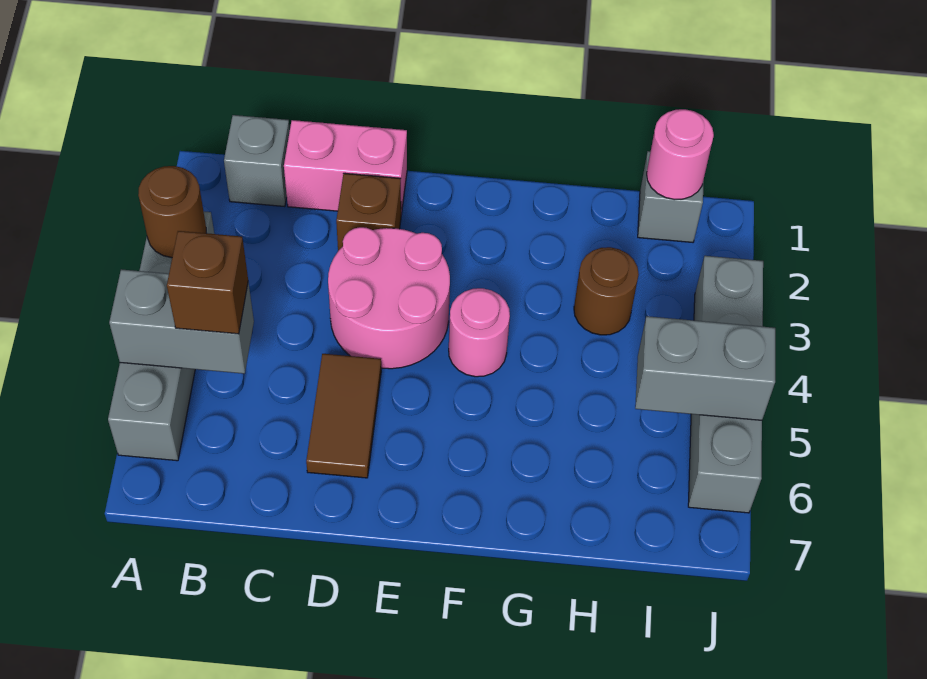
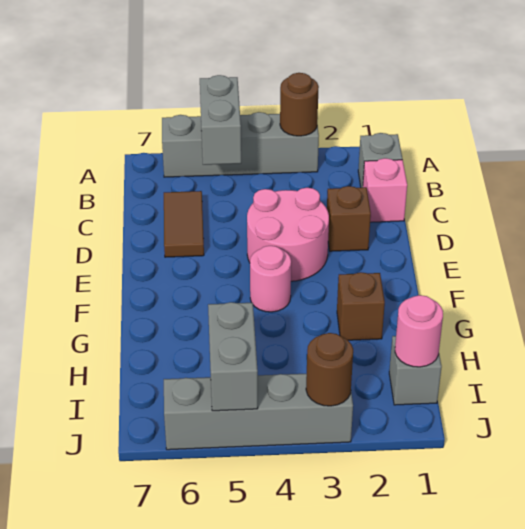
brown brick B5 level 3 -> brown brick G2 level 1
pink brick C1:D1 level 1 -> pink brick C1 level 1
brown tile D5:D6 level 1 -> brown tile C6:D6 level 1
brown round brick H3 level 1 -> brown round brick J3 level 2

